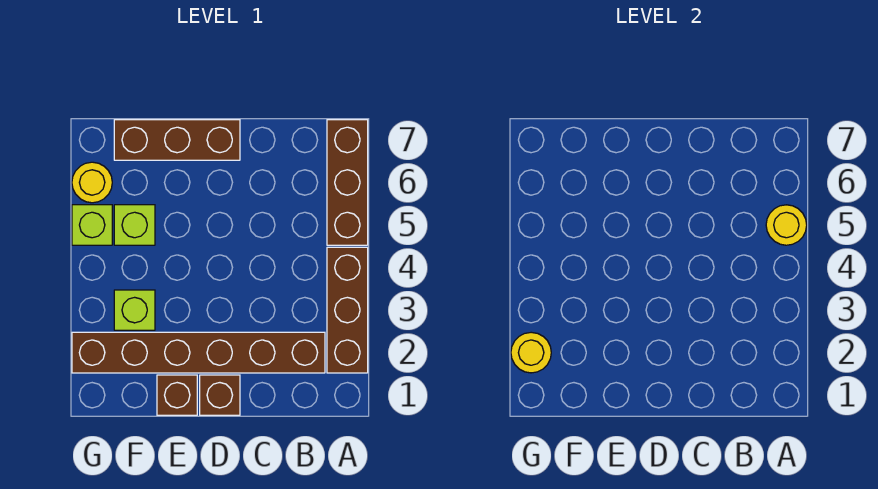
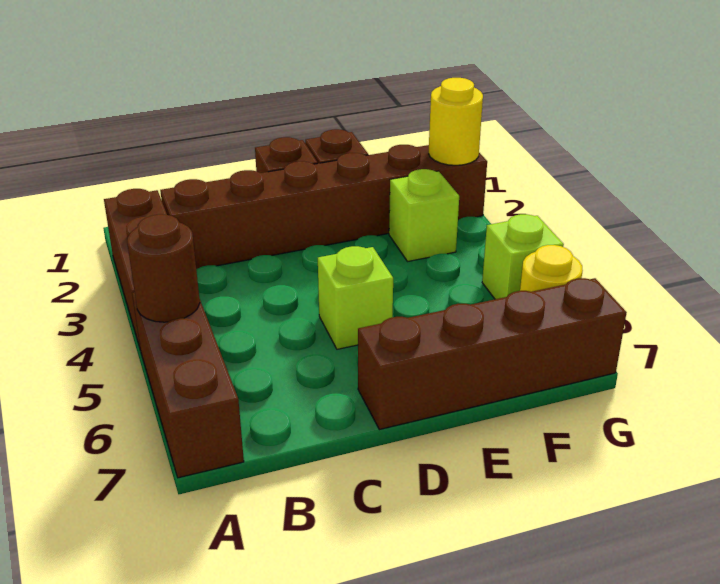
yellow round brick A5 level 2 -> brown round brick A5 level 2
brown brick D7:F7 level 1 -> brown brick D7:G7 level 1
lime brick F5 level 1 -> lime brick D5 level 1

